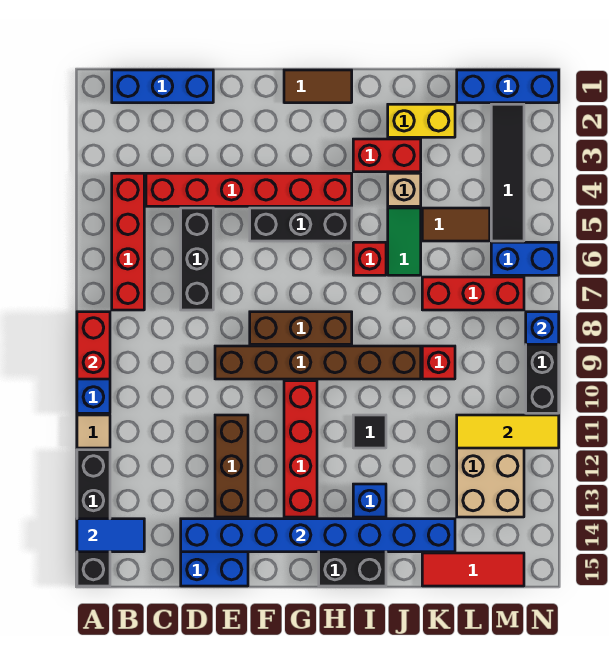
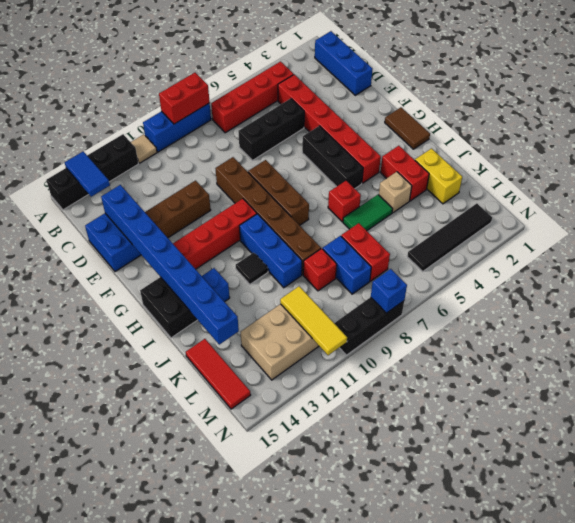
brown tile K5:L5 level 1 -> none
red brick K7:M7 level 1 -> red brick K7:L7 level 1
blue brick L1:N1 level 1 -> blue brick H10:J10 level 1
blue brick M6:N6 level 1 -> blue brick K8:L8 level 1

